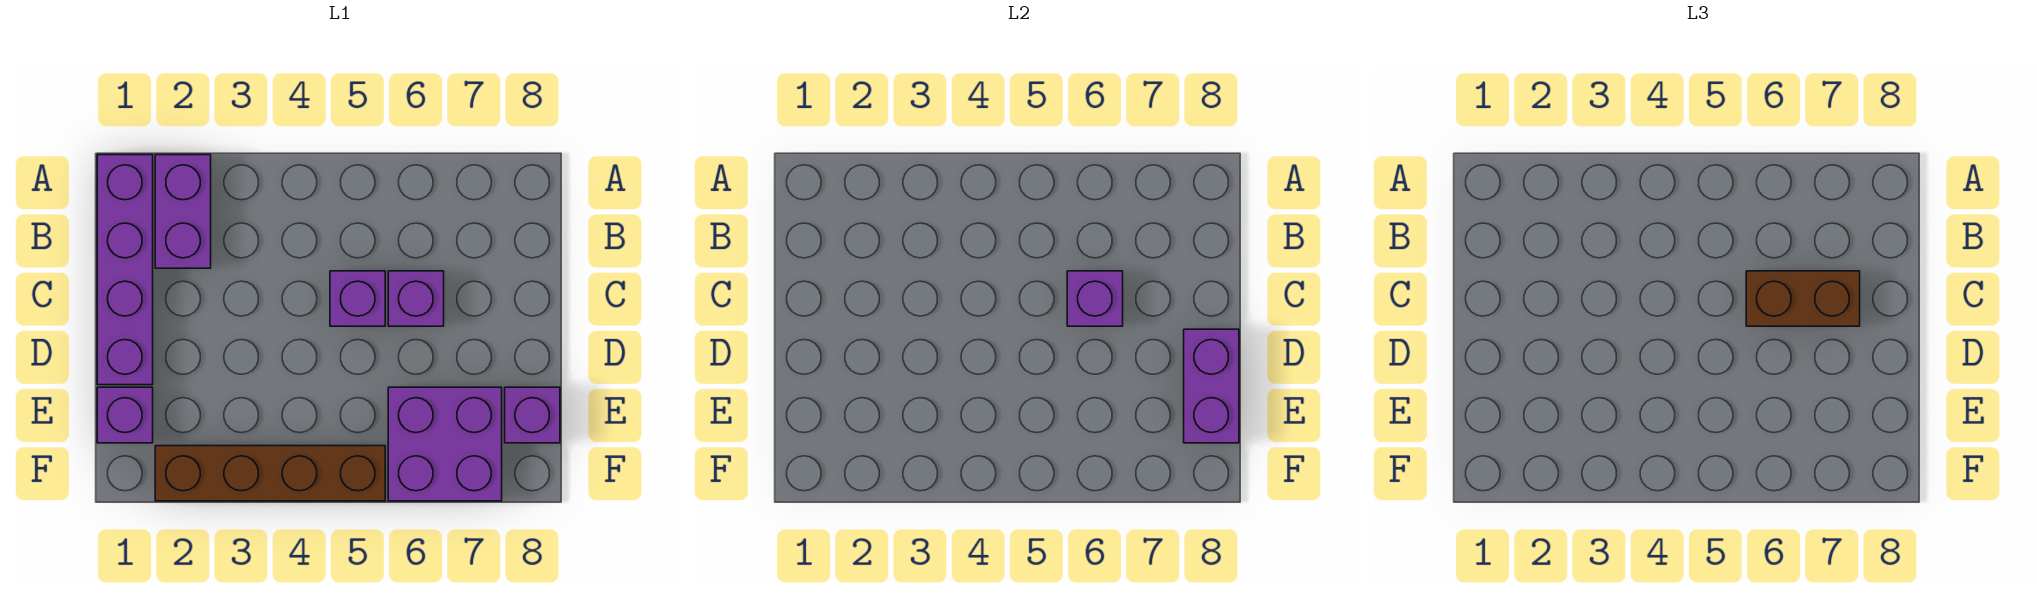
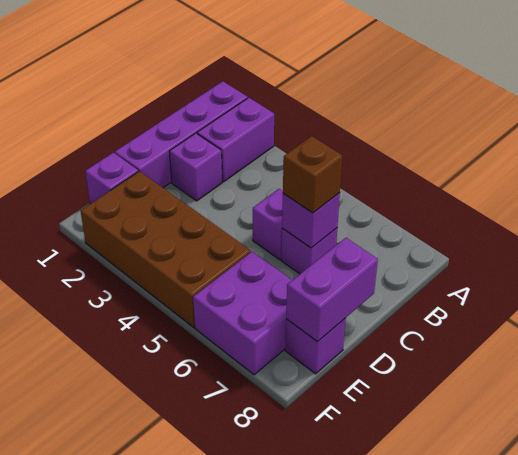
none -> purple brick C2 level 1
brown brick C6:C7 level 3 -> brown brick C6 level 3
brown brick F2:F5 level 1 -> brown brick E2:F5 level 1

